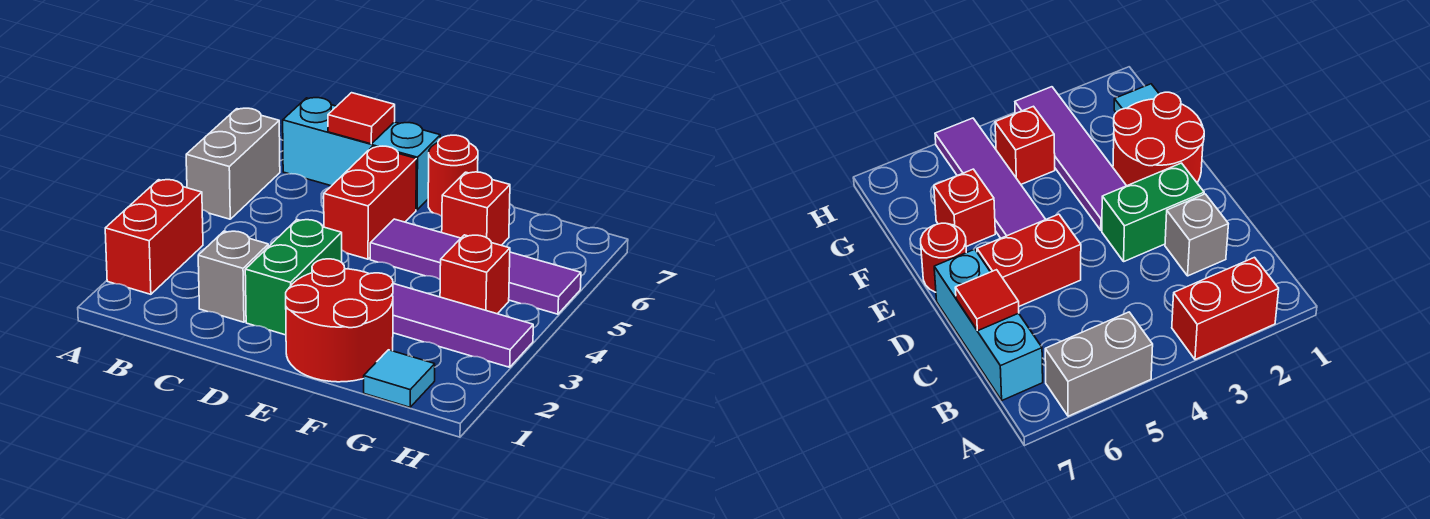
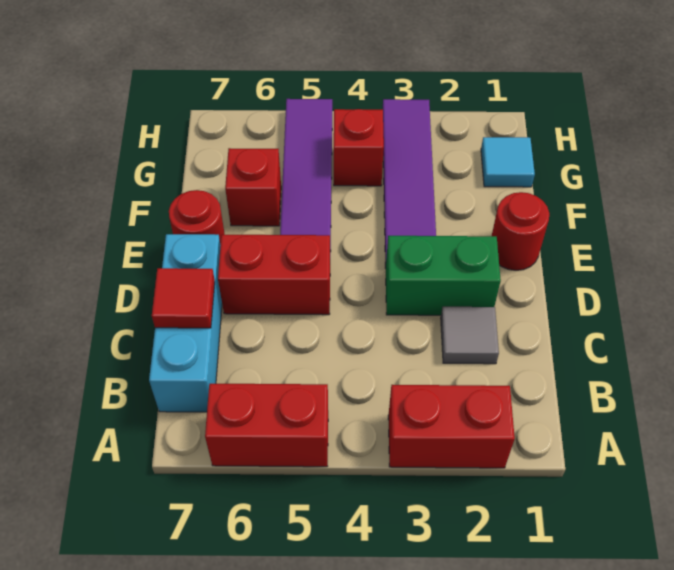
grey brick A5:A6 level 1 -> red brick A5:A6 level 1
grey brick C2 level 1 -> grey tile C2 level 1
red round brick E1:F2 level 1 -> red round brick E1 level 1

